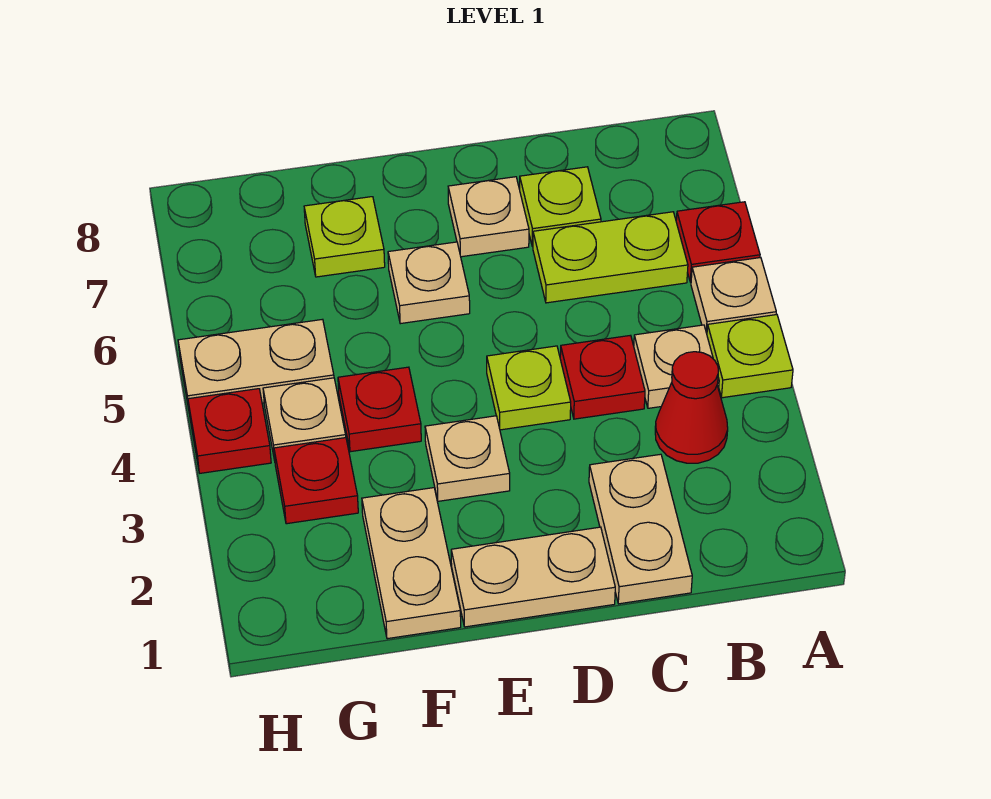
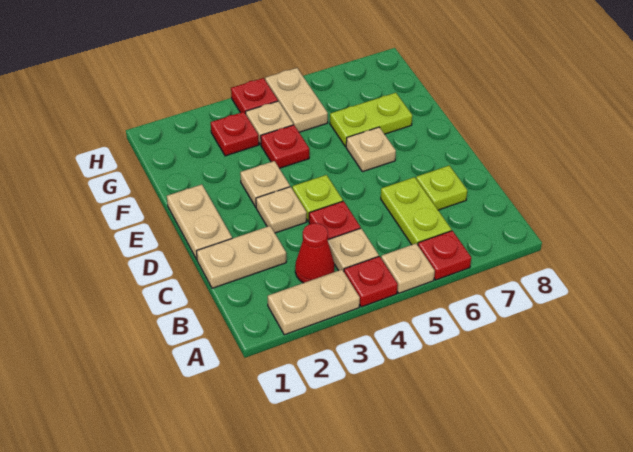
lime plate A4 level 1 -> red plate A4 level 1
tan plate D7 level 1 -> tan plate D3 level 1
tan plate F1:F2 level 1 -> tan plate A2:A3 level 1
lime plate F7 level 1 -> lime plate F6:F7 level 1

